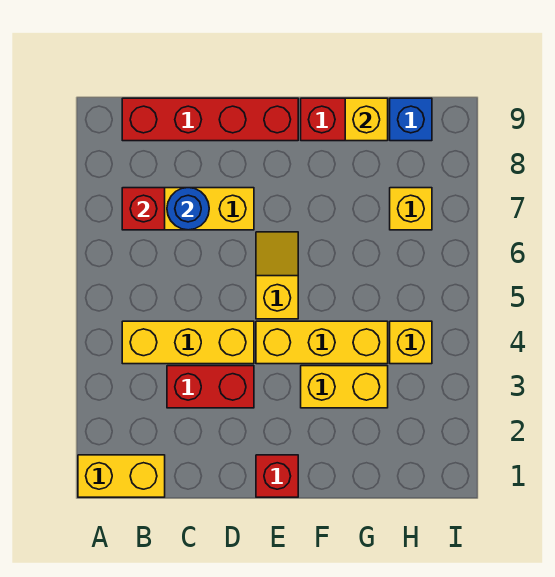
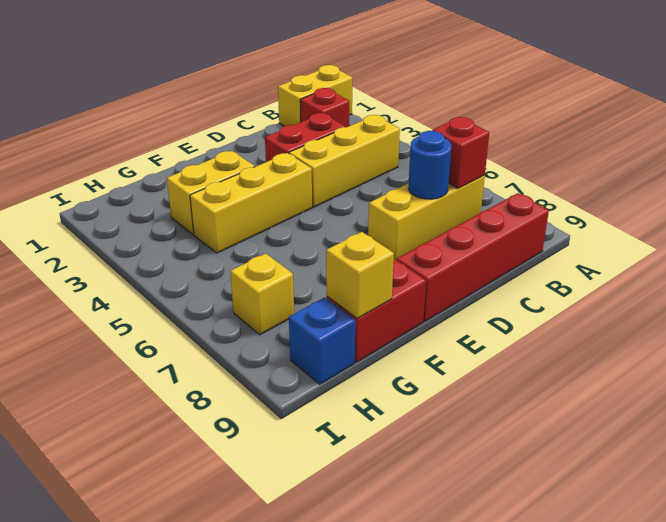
red brick E1 level 1 -> red brick B2 level 1
yellow slope E5:E6 level 1 top 5 -> none
yellow brick H4 level 1 -> none

